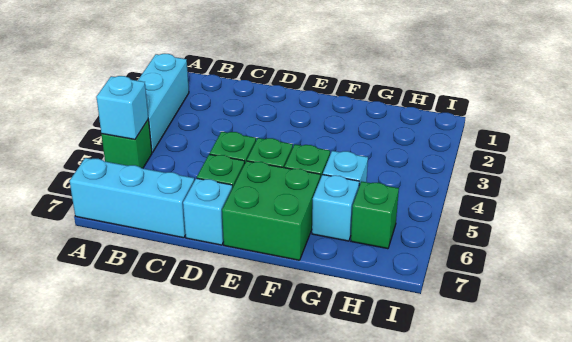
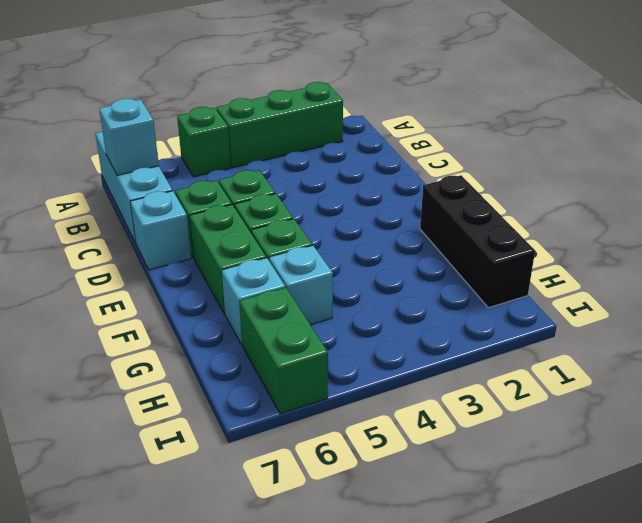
cyan brick A2:A4 level 1 -> green brick A2:A4 level 1
cyan brick A5 level 2 -> cyan brick B7 level 2
green brick E6:F7 level 1 -> green brick E6:F6 level 1
none -> black brick F1:H1 level 1
green brick H6 level 1 -> green brick H6:I6 level 1

